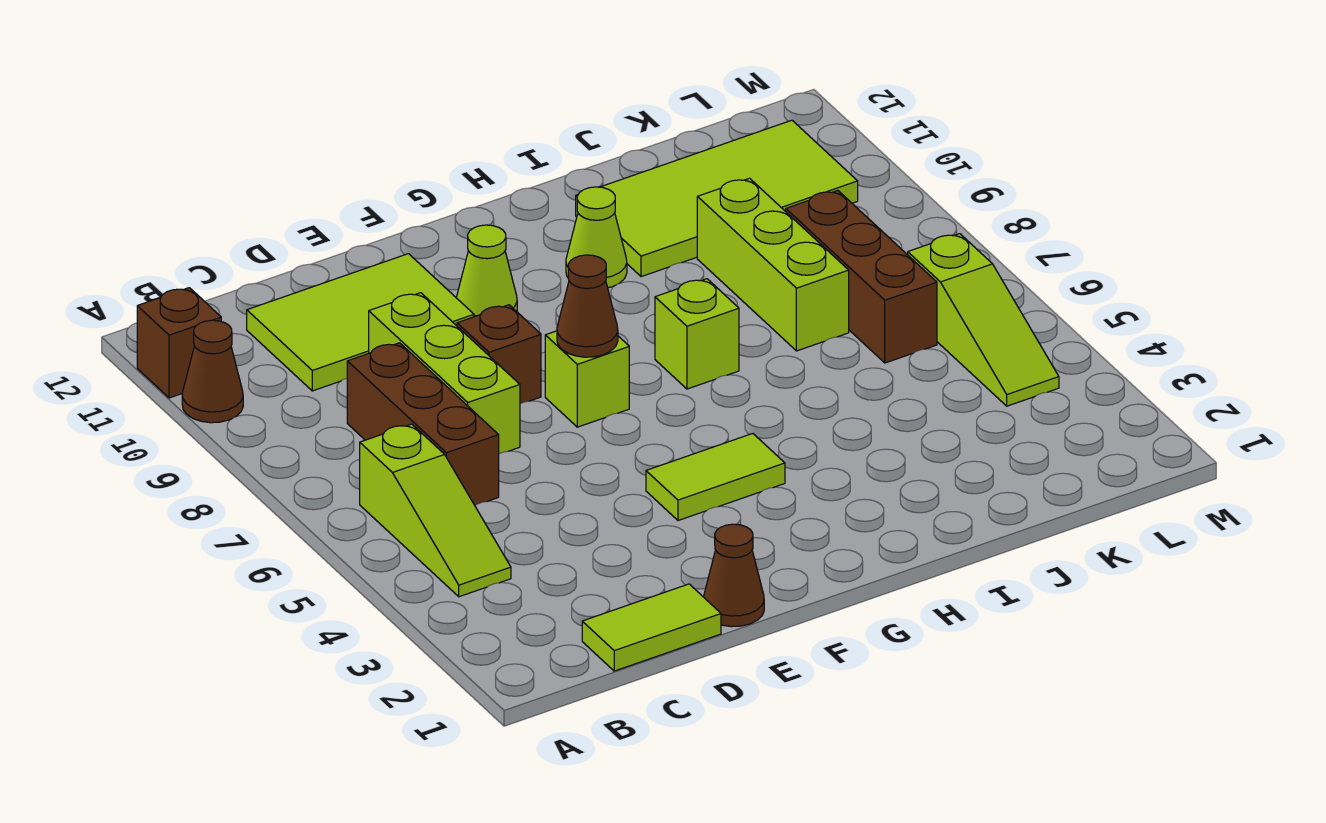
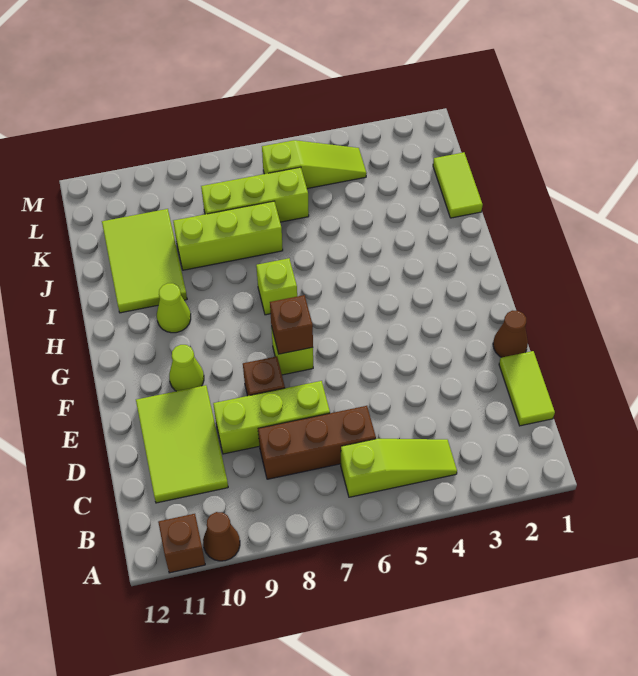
lime tile F4:G4 level 1 -> lime tile J1:K1 level 1
brown cone F7 level 2 -> brown brick F7 level 2
lime tile I10:L11 level 1 -> lime tile I10:K11 level 1
brown brick K6:K8 level 1 -> lime brick K6:K8 level 1

